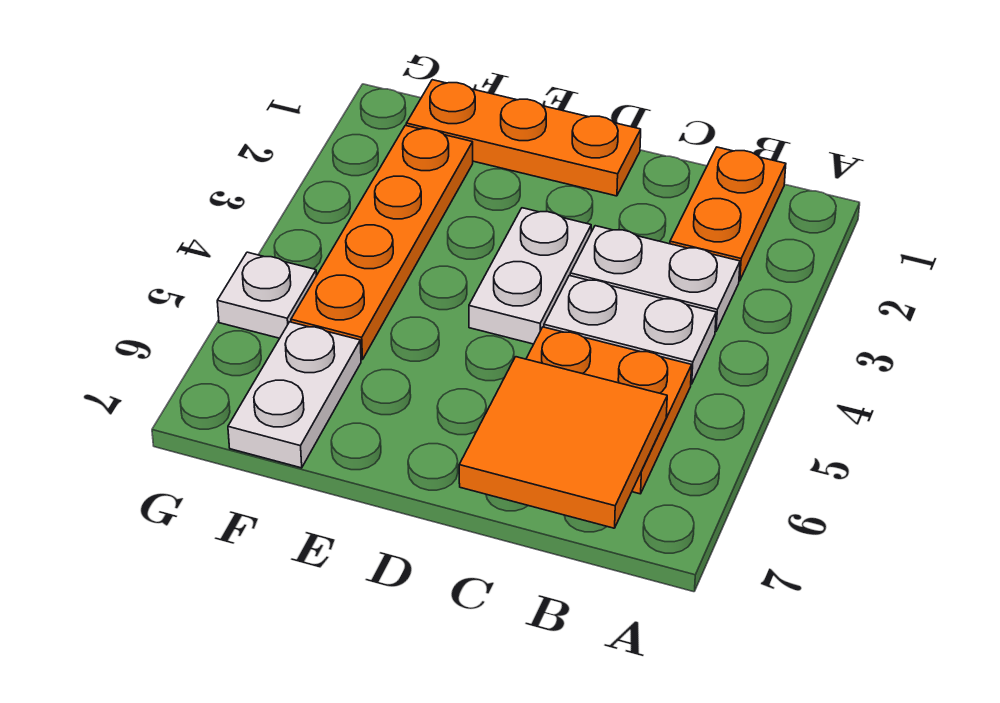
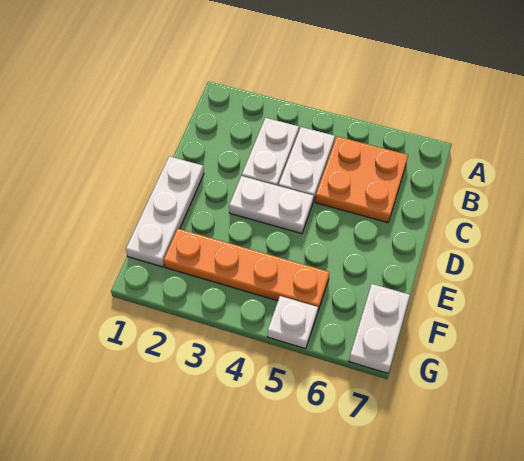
orange plate B1:B2 level 1 -> none
orange tile B6:C7 level 2 -> none
orange plate D1:F1 level 1 -> white plate D1:F1 level 1
white plate F6:F7 level 1 -> white plate F7:G7 level 1

